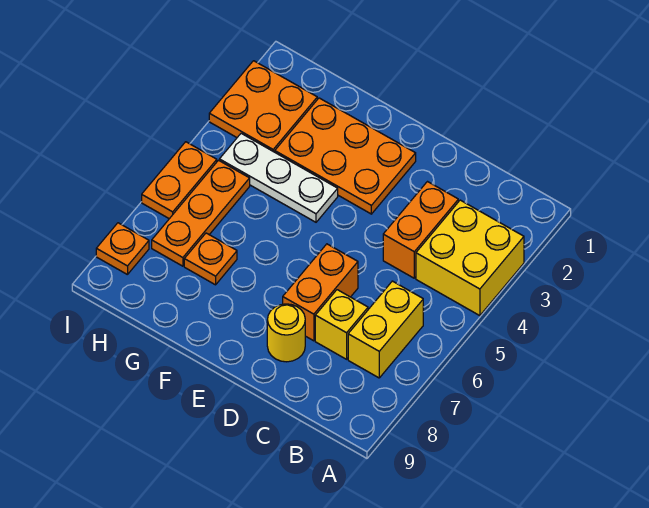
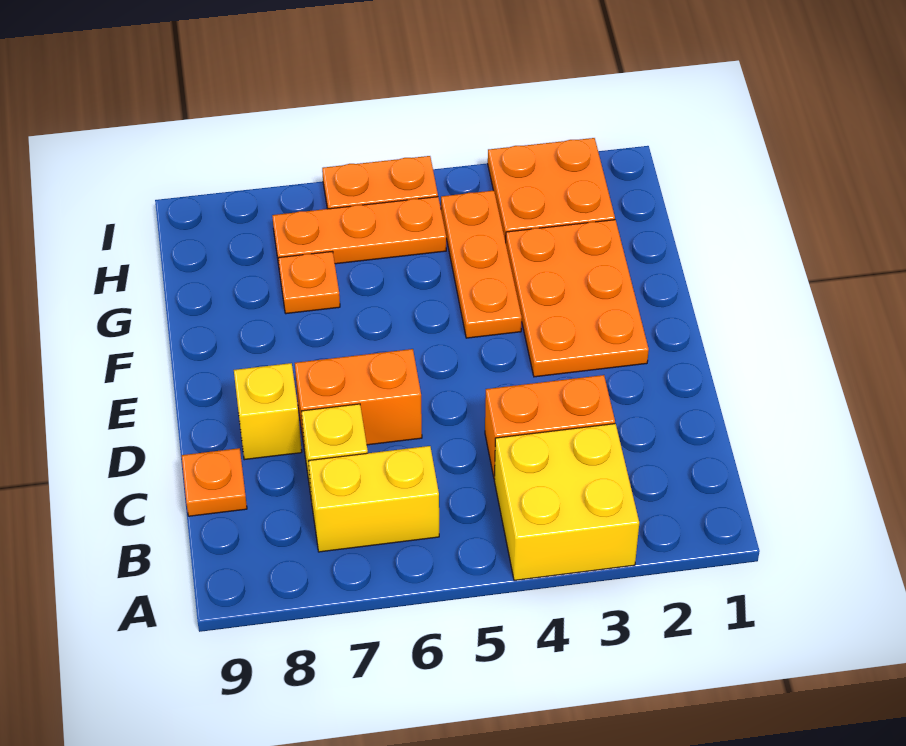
yellow round brick D8 level 1 -> yellow brick D8 level 1
white plate F4:H4 level 1 -> orange plate F4:H4 level 1
orange plate I8 level 1 -> orange plate C9 level 1

